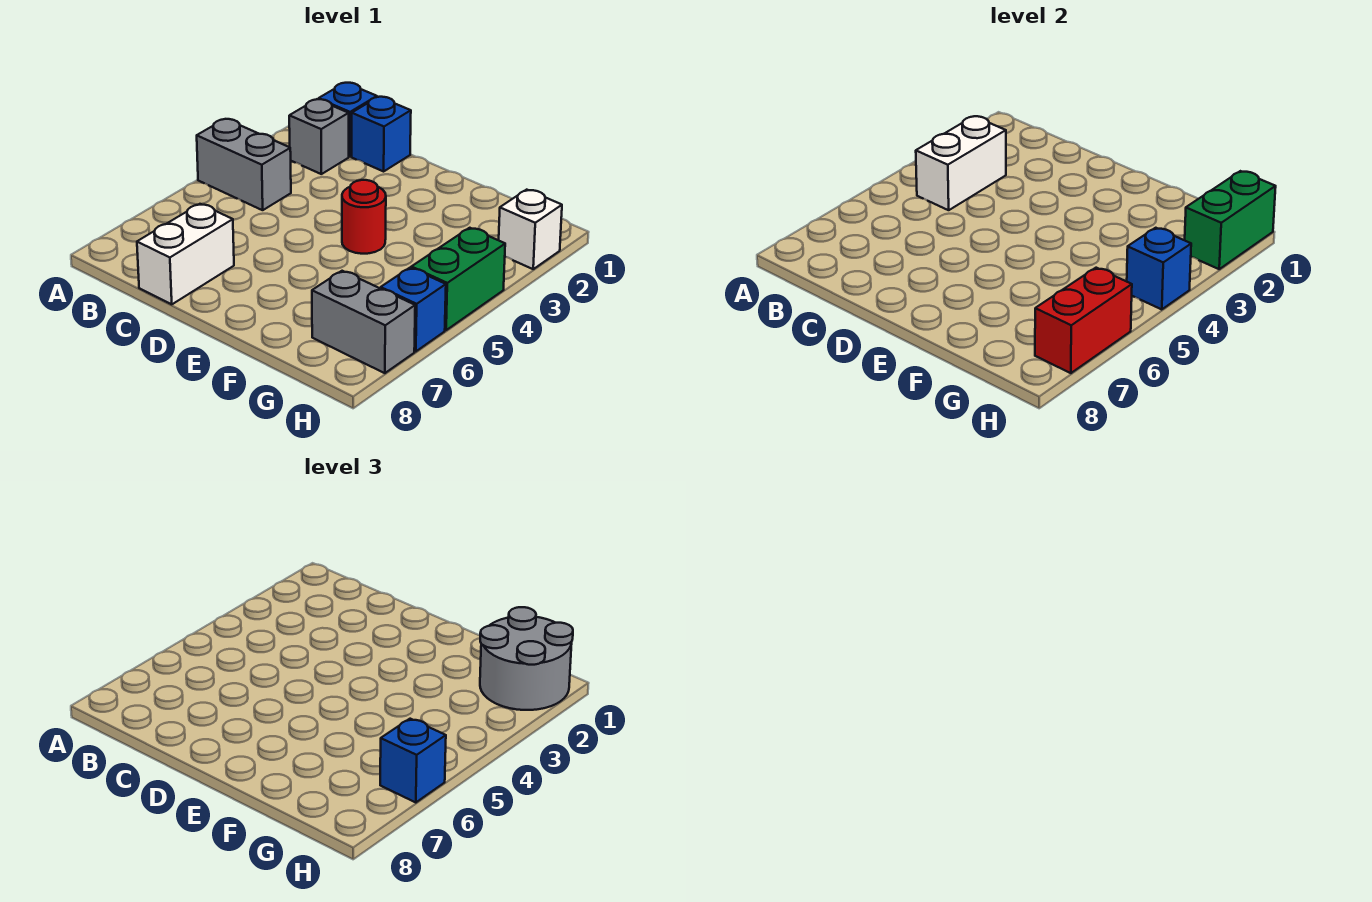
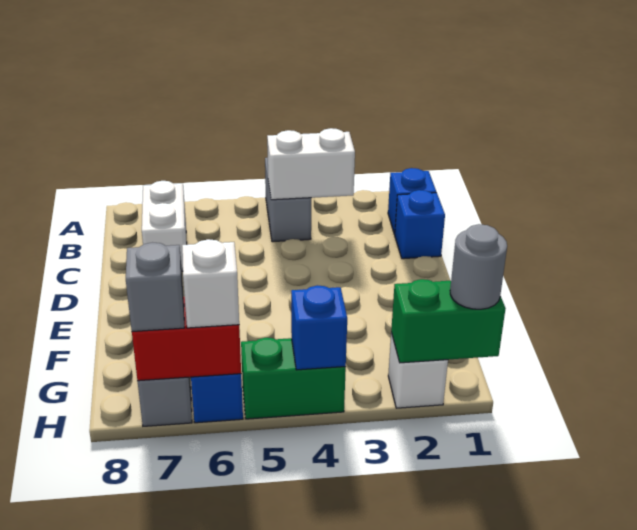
grey brick B2 level 1 -> grey brick H7 level 3
white brick C7:C8 level 1 -> white brick B7:C7 level 1
red round brick E4 level 1 -> none
grey round brick G1:H2 level 3 -> grey round brick H1 level 3
blue brick H6 level 3 -> white brick H6 level 3

